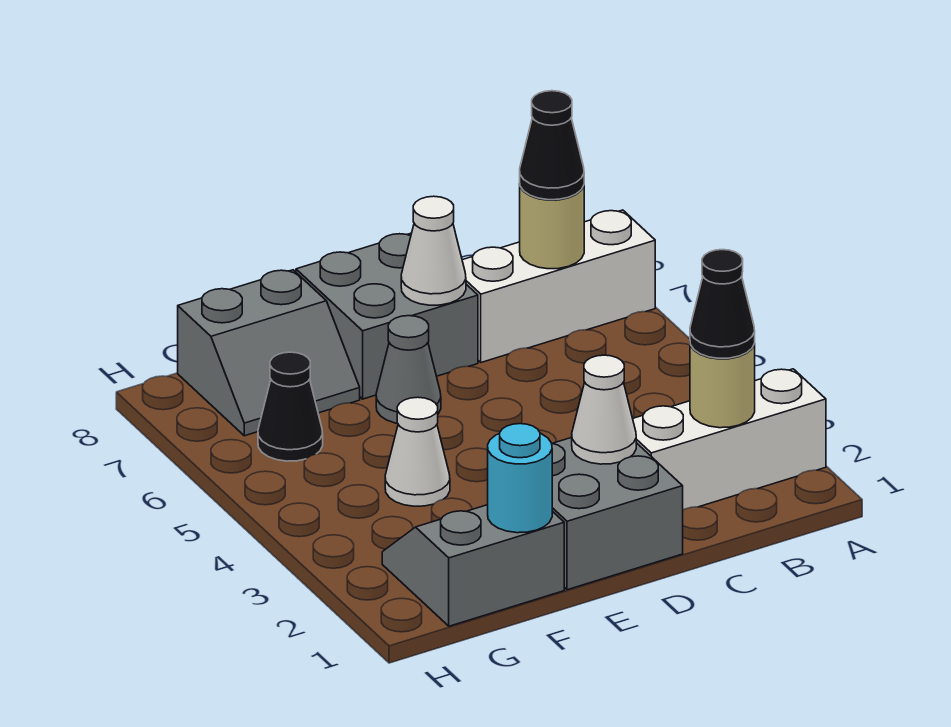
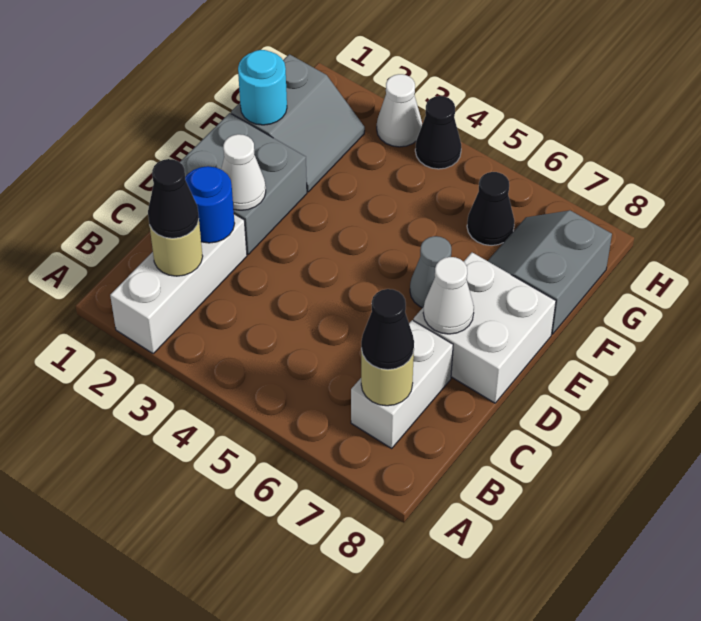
white brick A7:C7 level 1 -> white brick B7:C7 level 1
none -> blue round brick C2 level 2
grey brick D7:E8 level 1 -> white brick D7:E8 level 1
white cone F4 level 1 -> white cone H3 level 1
none -> black cone H4 level 1

